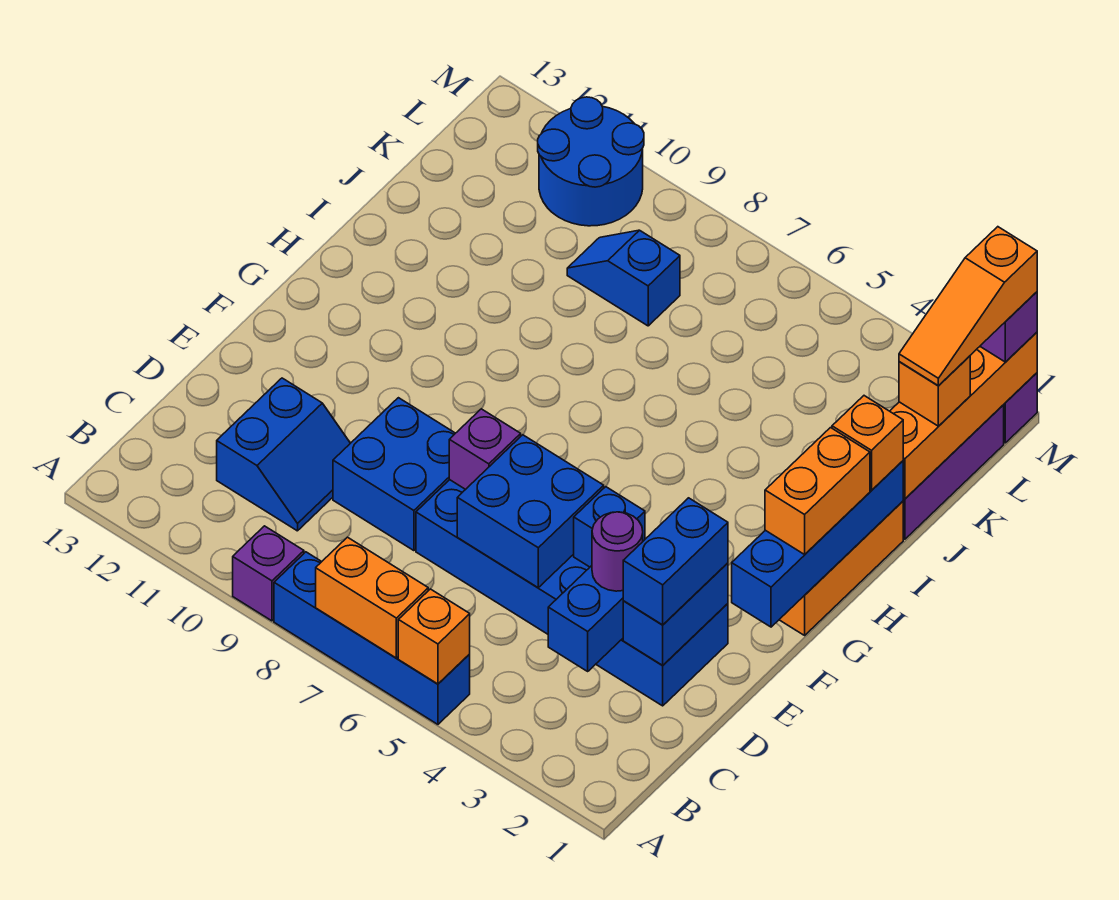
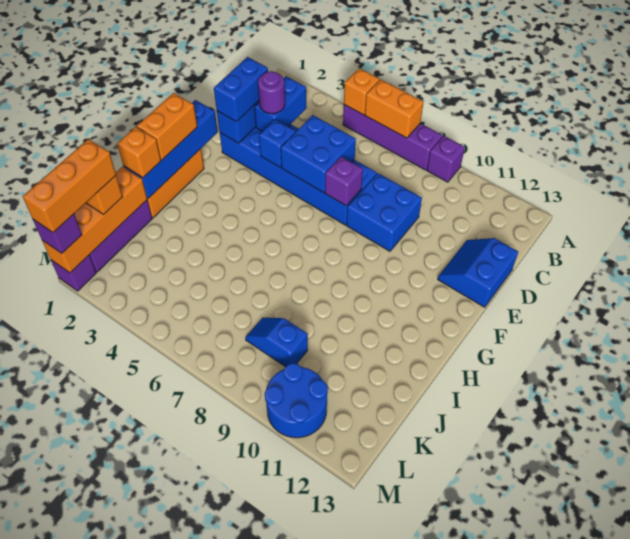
blue brick A5:A8 level 1 -> purple brick A5:A8 level 1
blue slope C10:D11 level 1 top 11 -> blue slope D12:E13 level 1 top 13
orange slope K1:M1 level 4 top M -> orange brick K1:M1 level 4
blue slope K8:K9 level 1 top 8 -> blue slope K8:K9 level 1 top 9

